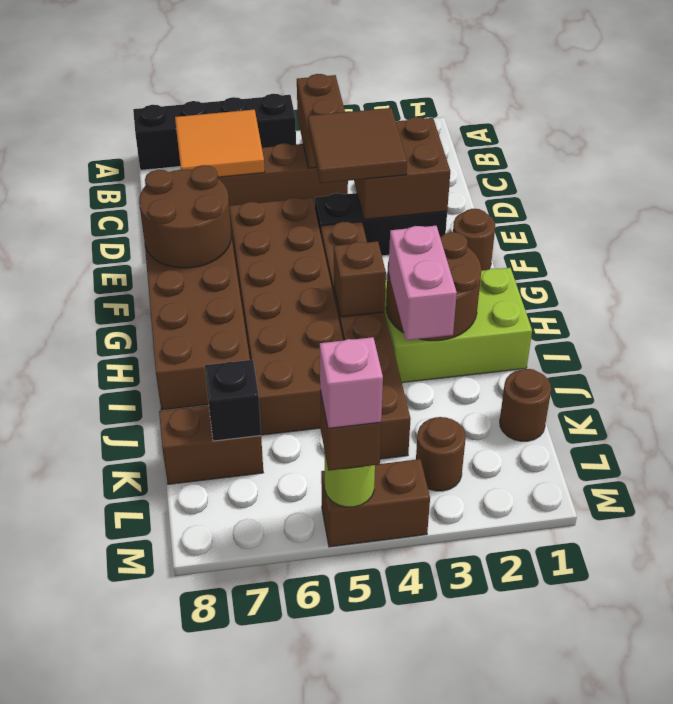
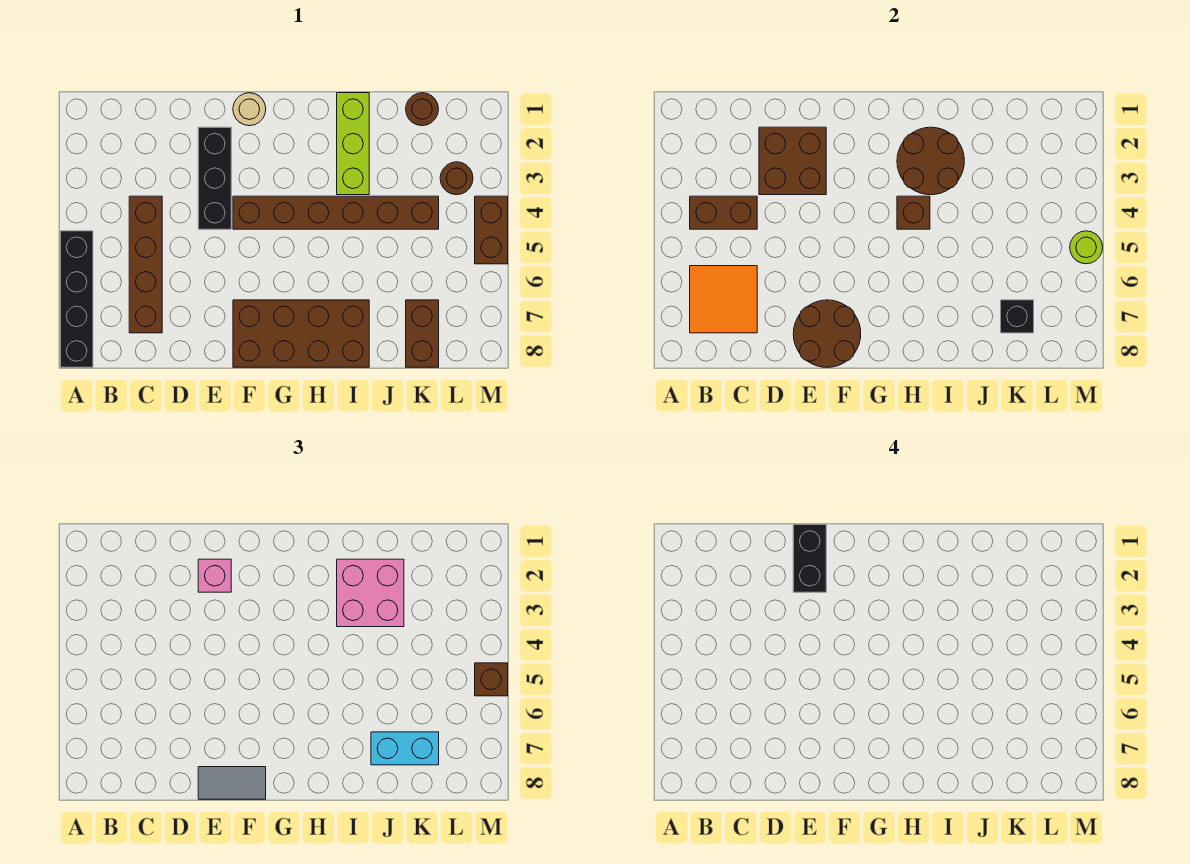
brown tile D3:E4 level 3 -> none
none -> black brick E1:E2 level 4
brown brick E5:J6 level 1 -> none
none -> grey tile E8:F8 level 3
brown round brick F1 level 1 -> tan round brick F1 level 1
lime brick H1:I3 level 1 -> lime brick I1:I3 level 1
pink brick I3:J3 level 3 -> pink brick I2:J3 level 3
none -> cyan brick J7:K7 level 3
pink brick M5 level 4 -> pink brick E2 level 3

